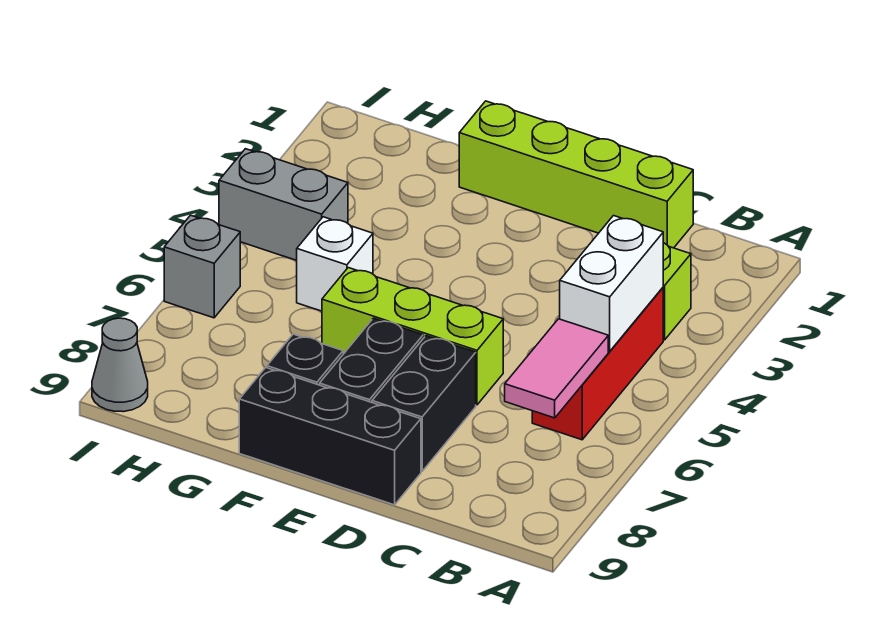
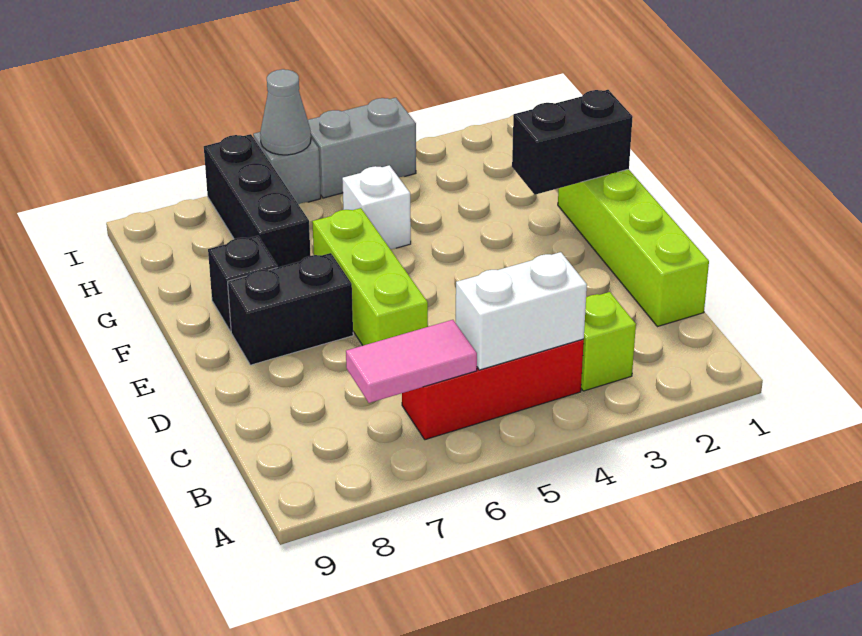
black brick D7:D8 level 1 -> black brick F1:F2 level 2
black brick D9:F9 level 1 -> black brick G7:I7 level 1
grey brick H4:I4 level 1 -> grey brick I4:I5 level 1
grey cone I9 level 1 -> grey cone I6 level 2

